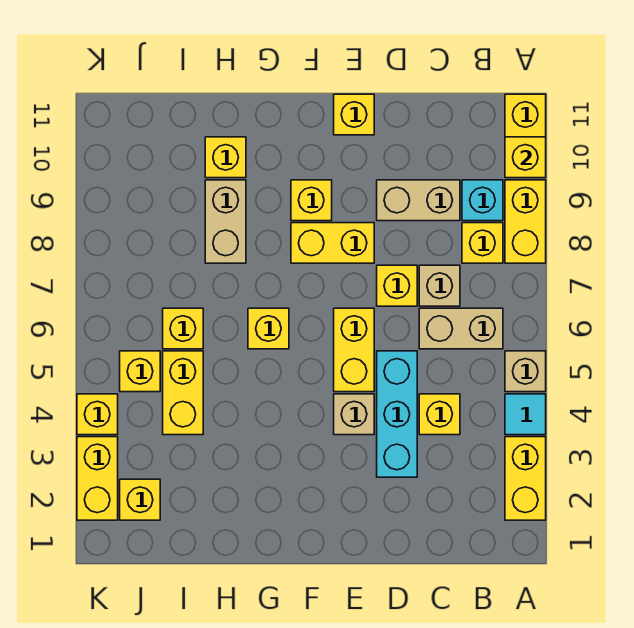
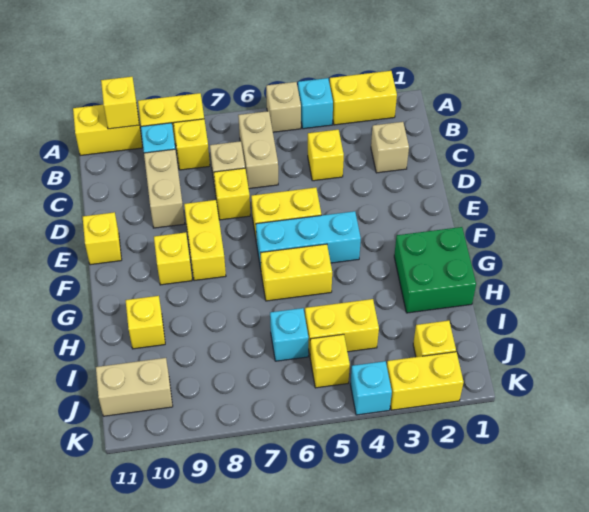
cyan tile A4 level 1 -> cyan brick A4 level 1
cyan brick D3:D5 level 1 -> cyan brick F4:F6 level 1
tan brick E4 level 1 -> tan brick C2 level 1
none -> green brick G1:H2 level 1
yellow brick G6 level 1 -> yellow brick G5:G6 level 1
tan brick H8:H9 level 1 -> tan brick J10:J11 level 1
yellow brick I6 level 1 -> cyan brick I6 level 1
yellow brick K4 level 1 -> cyan brick K4 level 1

